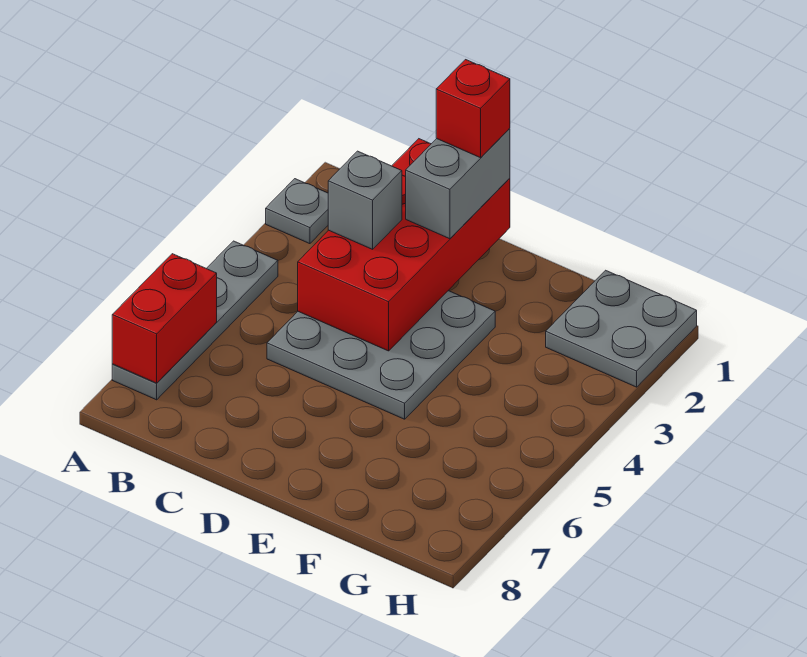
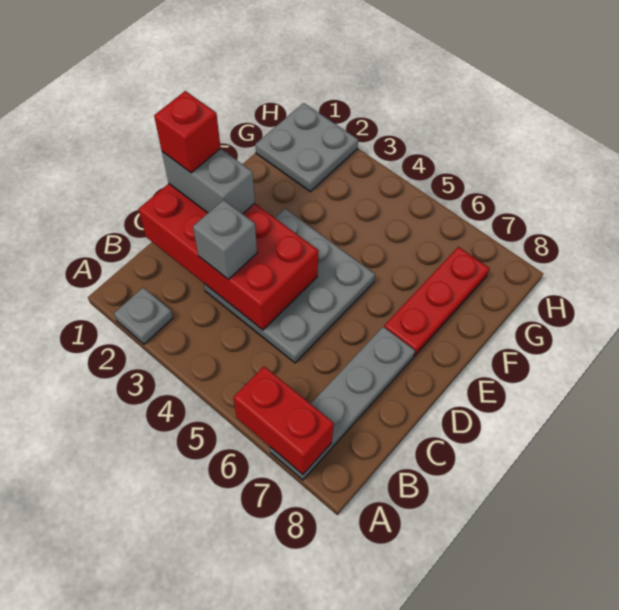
grey plate A4:A7 level 1 -> grey plate A7:D7 level 1
none -> red plate E7:G7 level 1

